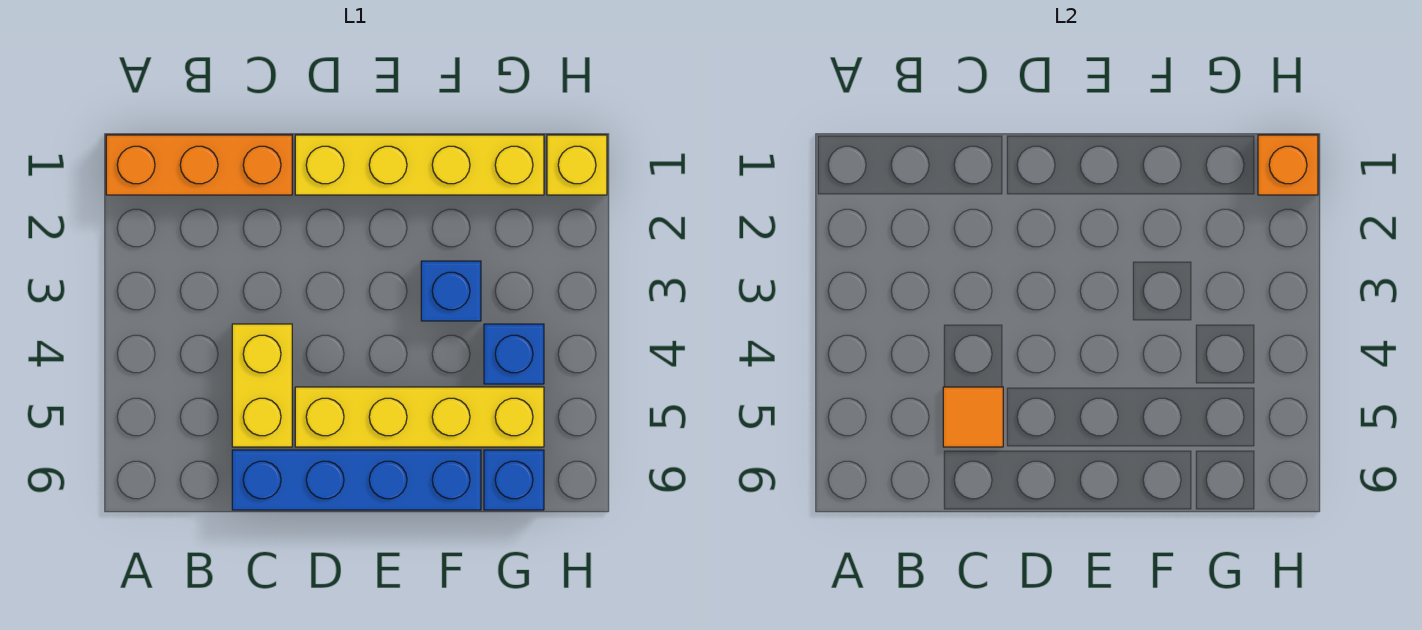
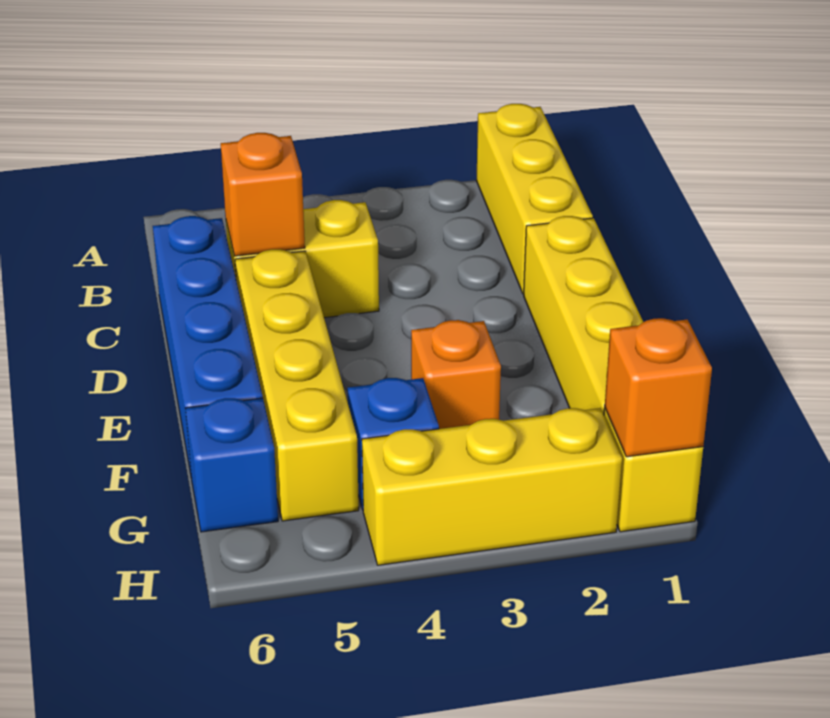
orange brick A1:C1 level 1 -> yellow brick A1:C1 level 1
orange tile C5 level 2 -> orange brick C5 level 2
blue brick F3 level 1 -> orange brick F3 level 1
none -> yellow brick H2:H4 level 1

